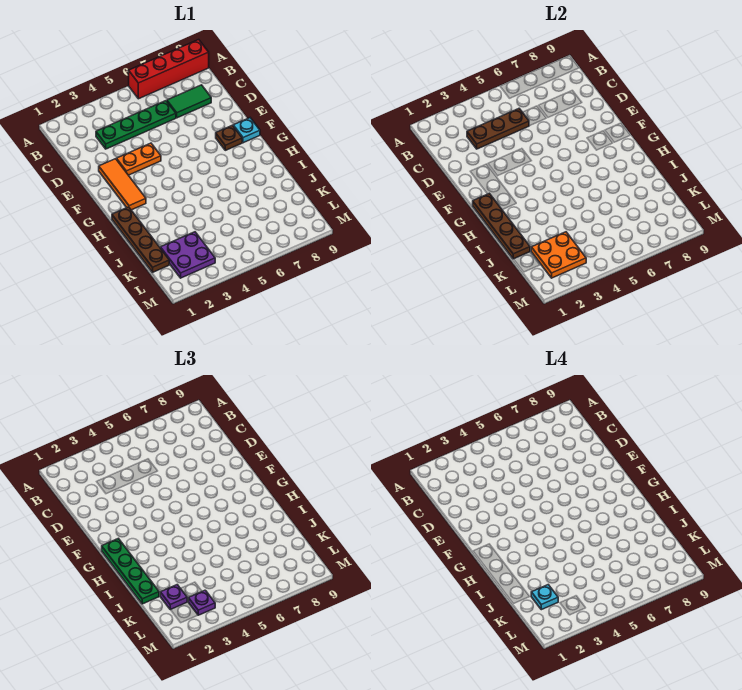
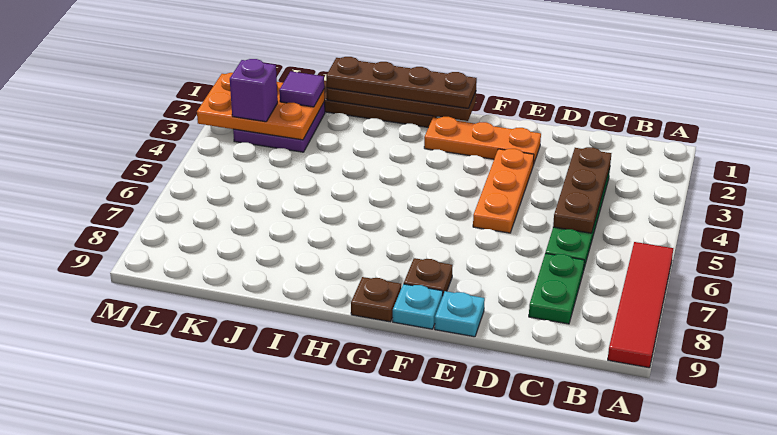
red brick A6:A9 level 1 -> red tile A6:A9 level 1
green tile C7:C8 level 1 -> green plate C7:C8 level 1
orange tile E2:G2 level 1 -> orange plate E2:G2 level 1
orange plate E3:E4 level 1 -> orange plate E3:E5 level 1
green plate G1:J1 level 3 -> brown plate G1:J1 level 3
none -> brown plate G9 level 1
orange plate K2:L3 level 2 -> orange plate K2:M3 level 2
purple plate K2 level 3 -> purple tile K2 level 3
cyan plate K2 level 4 -> cyan plate E9 level 1
purple plate L3 level 3 -> purple brick L3 level 3

